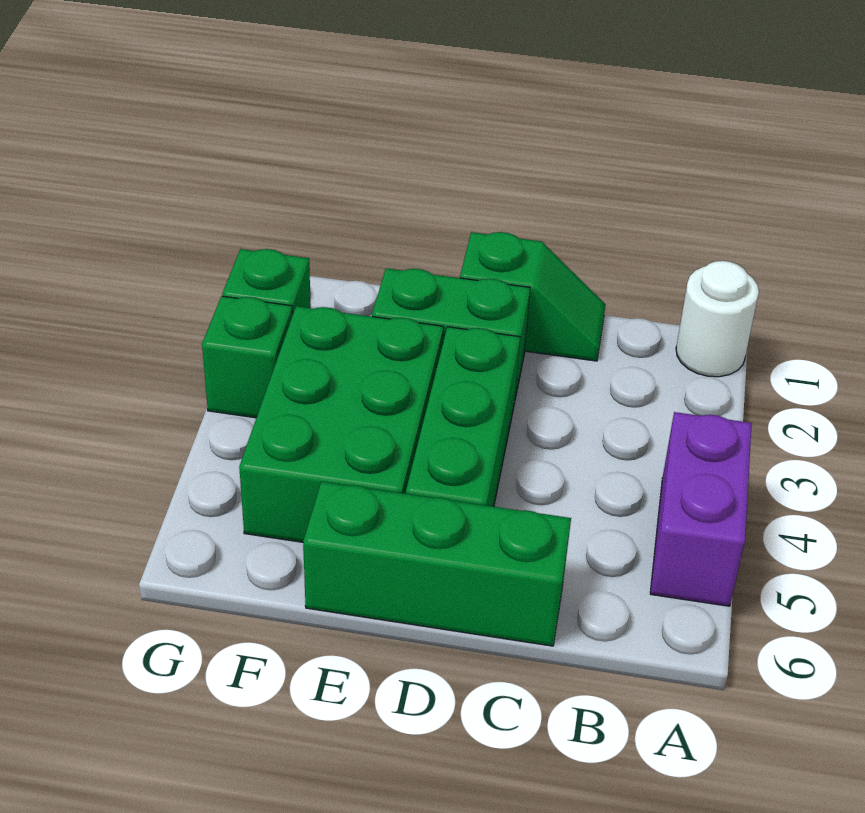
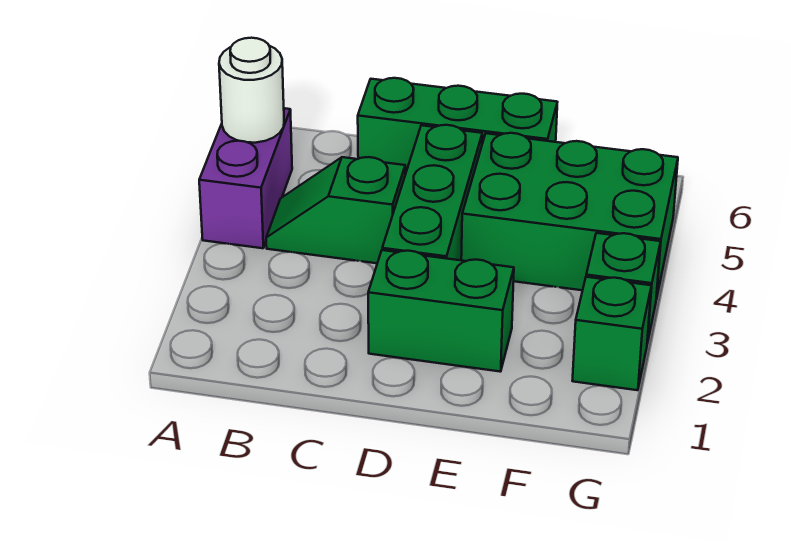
white round brick A1 level 1 -> white round brick A5 level 2
green slope C1:D1 level 1 top D -> green slope B4:C4 level 1 top C
green brick E3:F5 level 1 -> green brick E4:G5 level 1

